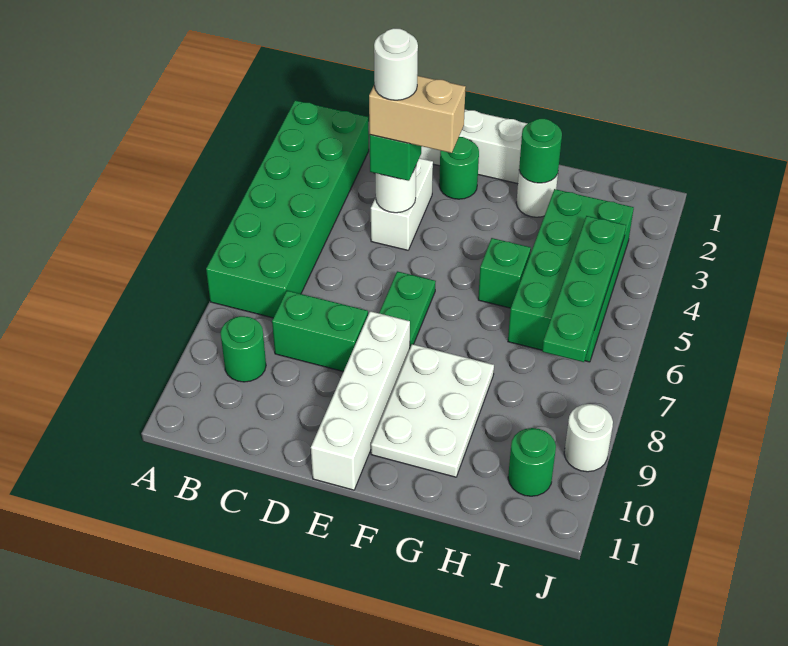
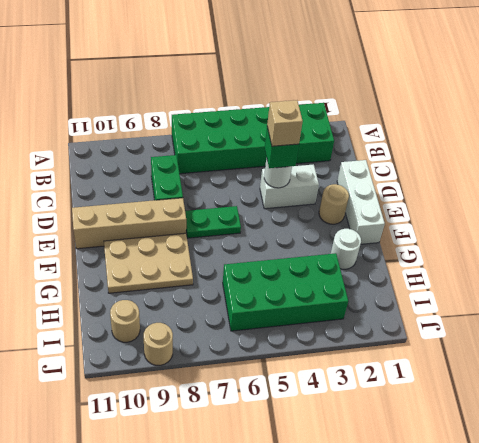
green round brick B9 level 1 -> none
tan brick D4:E4 level 4 -> tan brick D4 level 4
white round brick D4 level 5 -> none
green round brick E2 level 1 -> tan round brick E2 level 1
white brick E8:E11 level 1 -> tan brick E8:E11 level 1
white plate F8:G10 level 1 -> tan plate F8:G10 level 1
green round brick G2 level 2 -> none
green brick G5 level 1 -> none
green plate I4:I7 level 2 -> none
green round brick I10 level 1 -> tan round brick I10 level 1
white round brick J9 level 1 -> tan round brick J9 level 1

